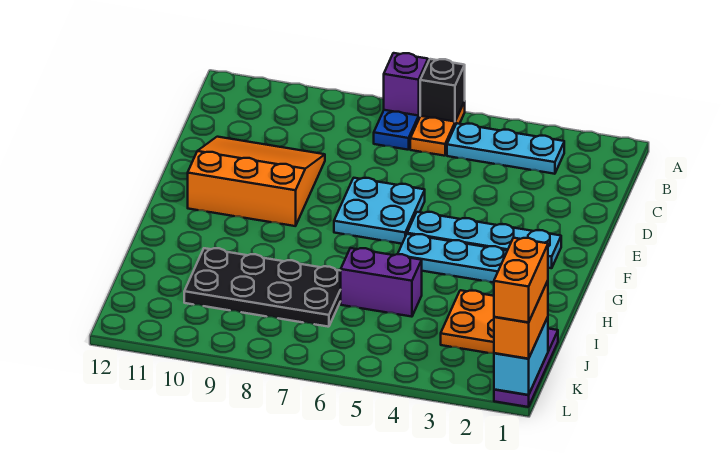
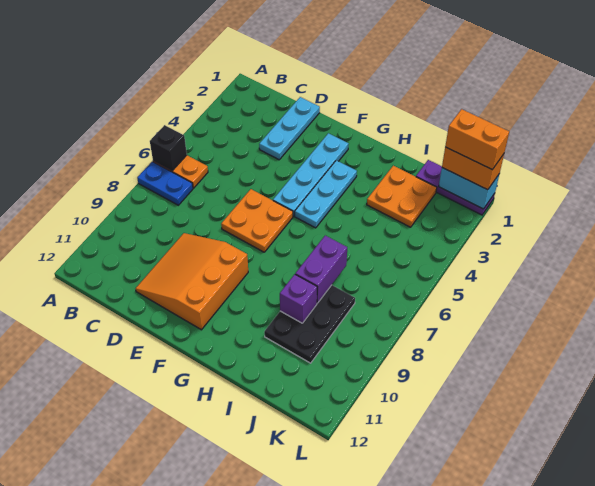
purple brick A7 level 2 -> purple brick I9 level 2
cyan plate B3:B5 level 1 -> cyan plate D1:D3 level 1
cyan plate E6:F7 level 1 -> orange plate E6:F7 level 1
purple brick I5:I6 level 1 -> purple brick I7:I8 level 2
black plate I7:J10 level 1 -> black plate I8:J10 level 1

